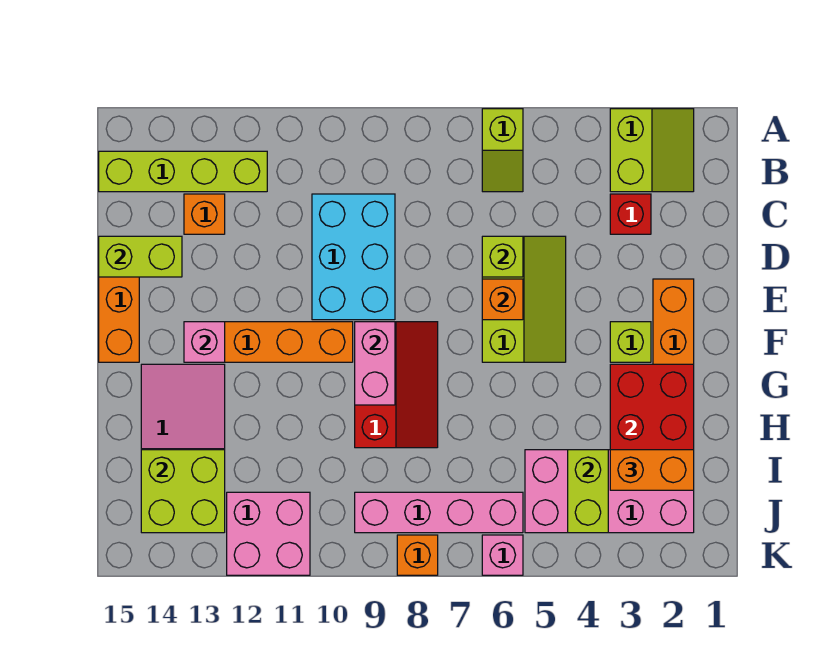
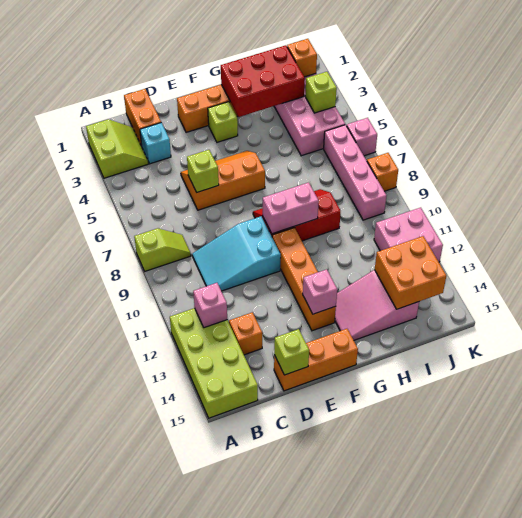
lime slope A2:B3 level 1 top 3 -> lime slope A2:B3 level 1 top A
lime slope A6:B6 level 1 top A -> lime slope A8:B8 level 1 top A
lime brick B12:B15 level 1 -> lime brick A12:B15 level 1
none -> pink brick B12 level 2
red brick C3 level 1 -> cyan brick C3 level 1
cyan brick C9:E10 level 1 -> cyan slope C9:E10 level 1 top E
lime slope D5:F6 level 1 top 6 -> orange slope D5:F6 level 1 top 6
lime brick D14:D15 level 2 -> lime brick D15 level 2
orange brick E6 level 2 -> orange brick J2 level 2
orange brick I2:I3 level 3 -> orange brick C1:C2 level 1
lime brick I4:J4 level 2 -> lime brick J4 level 2
lime brick I13:J14 level 2 -> orange brick I13:J14 level 2

